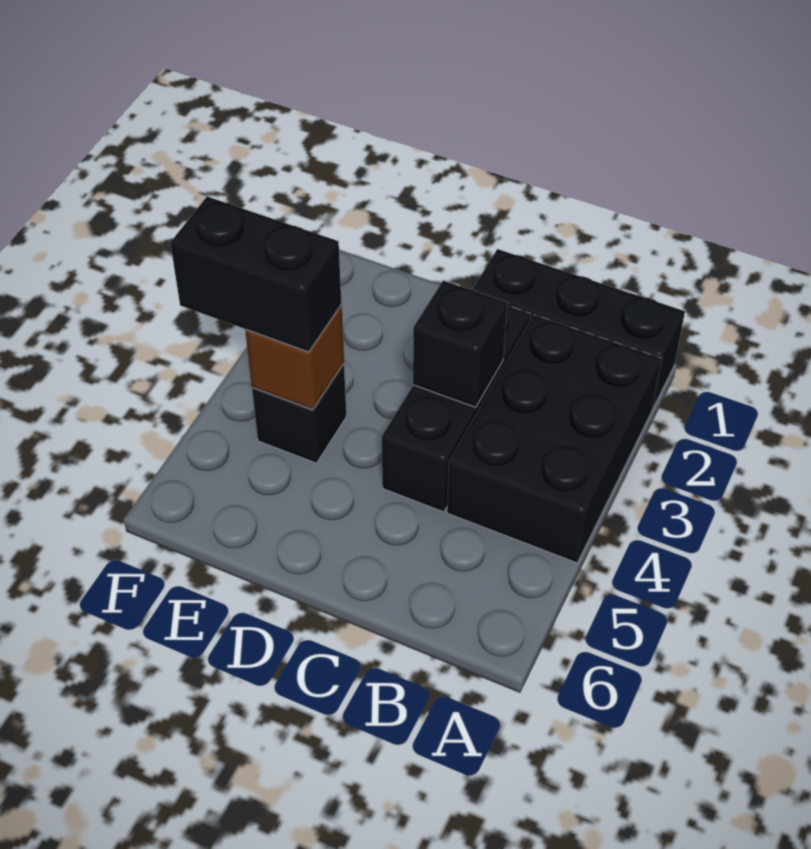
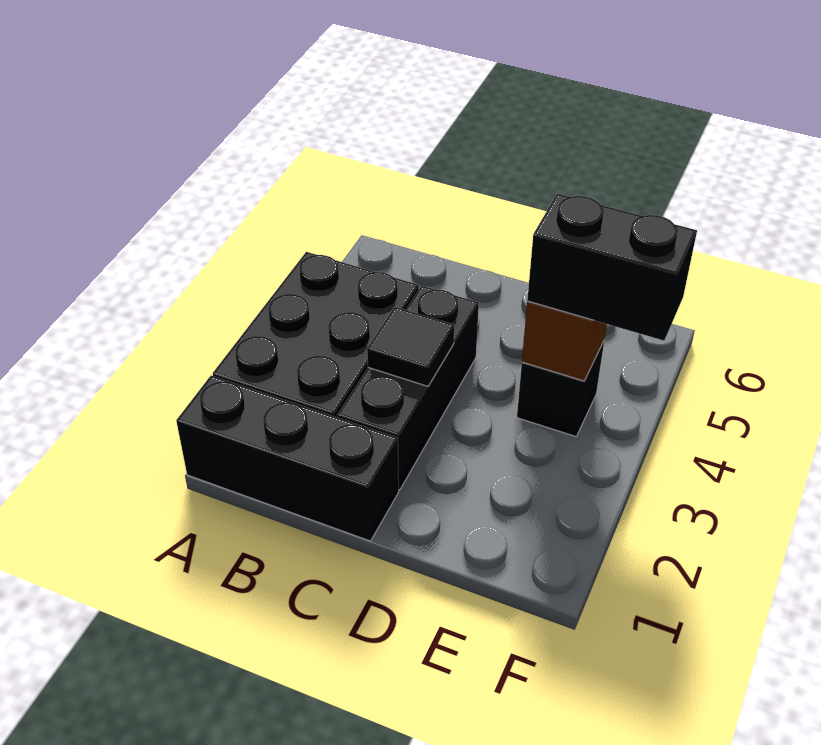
black brick C3 level 2 -> black tile C3 level 2

